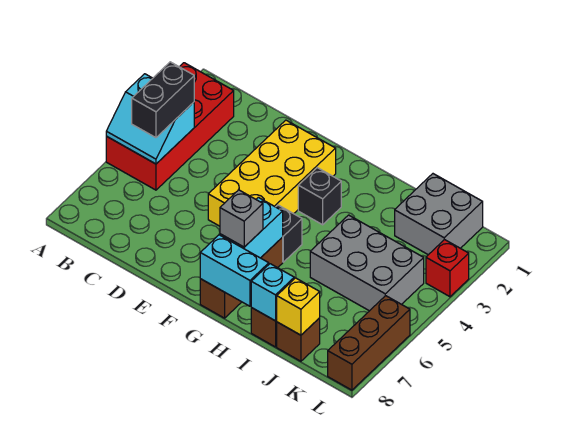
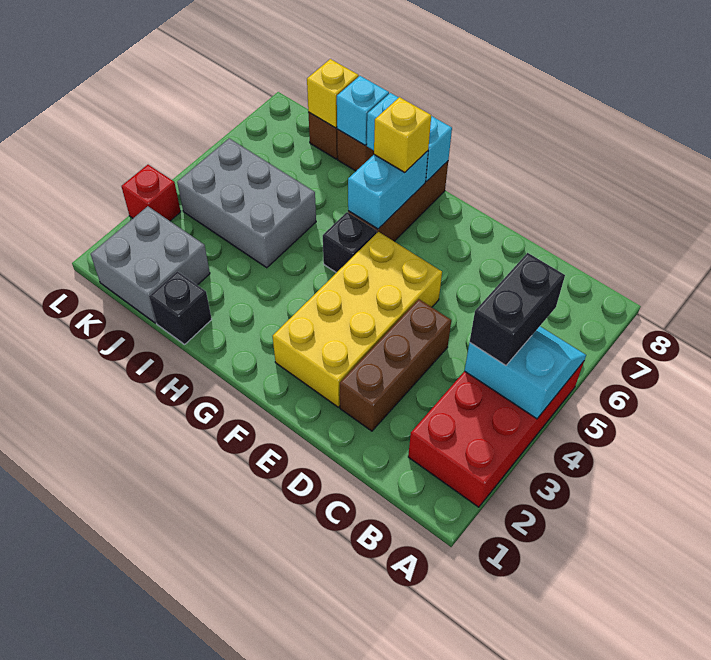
black brick G3 level 1 -> black brick I1 level 1
grey brick G7 level 3 -> yellow brick G7 level 3
brown brick L6:L8 level 1 -> brown brick D2:D4 level 1

